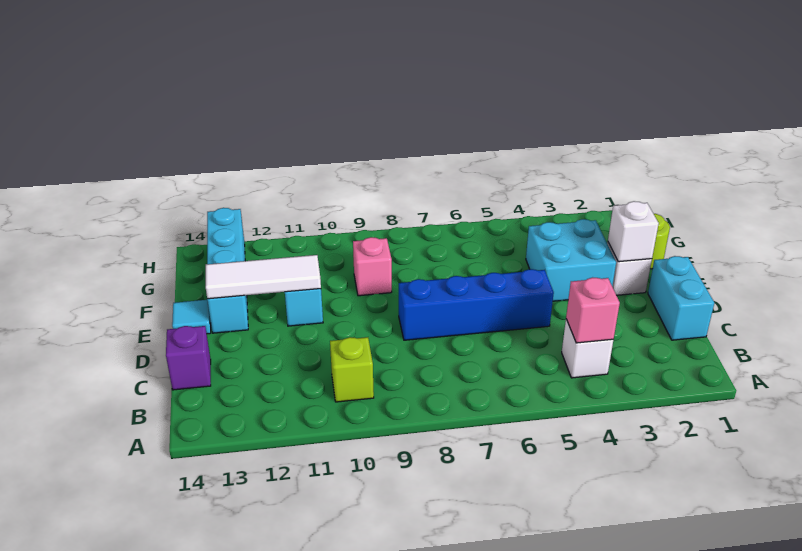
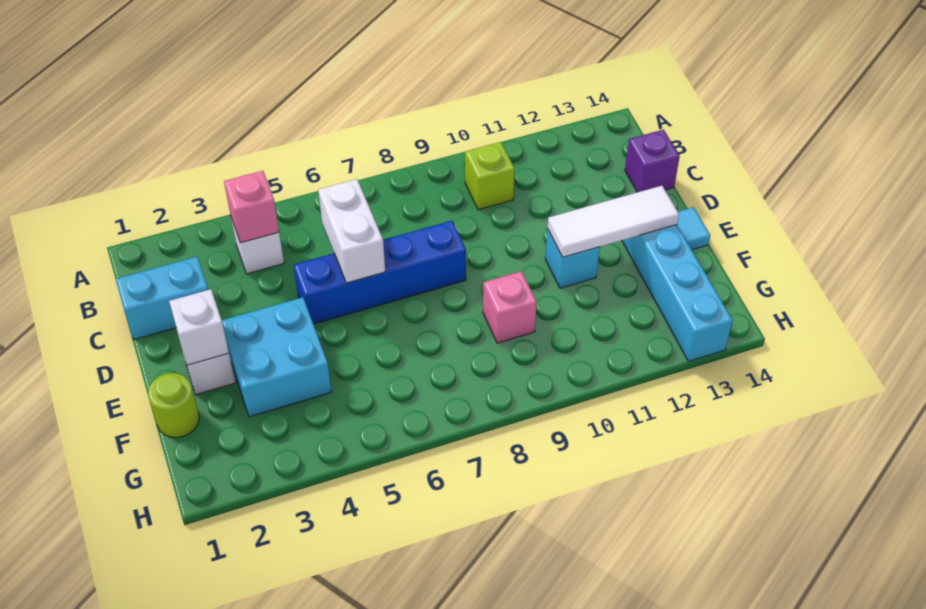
cyan brick C1:D1 level 1 -> cyan brick C1:C2 level 1
none -> white brick C6:D6 level 2

